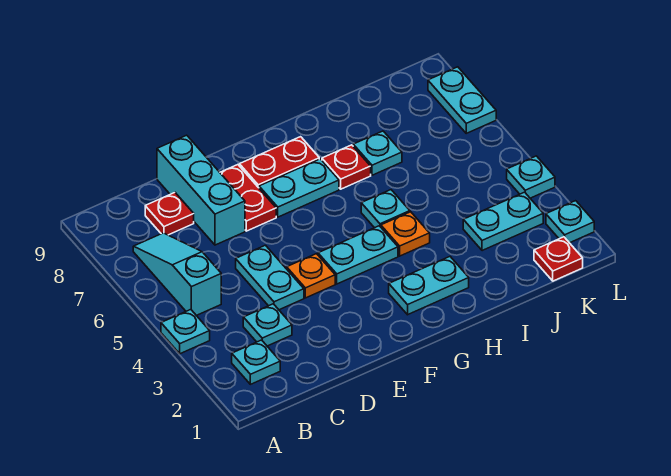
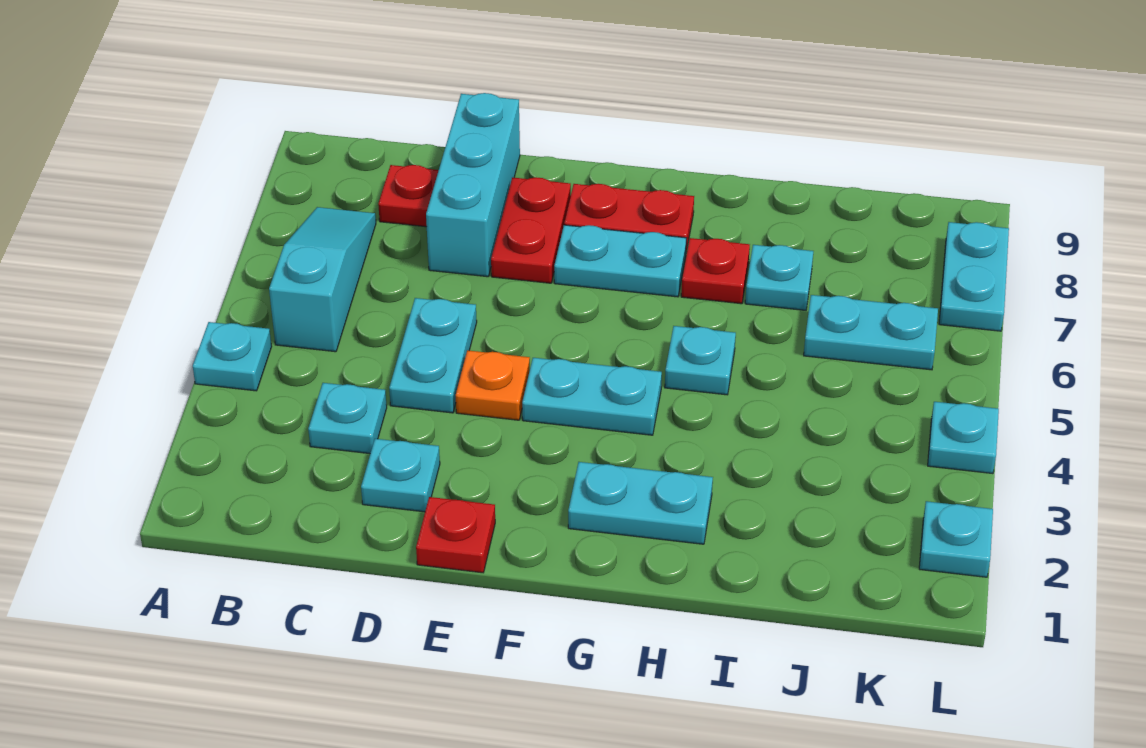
cyan plate B2 level 1 -> cyan plate D2 level 1
orange plate H4 level 1 -> none
cyan plate J3:K3 level 1 -> cyan plate J6:K6 level 1
red plate K1 level 1 -> red plate E1 level 1

